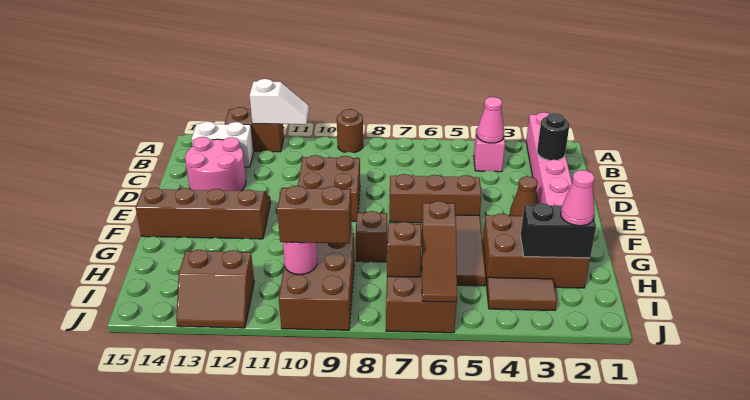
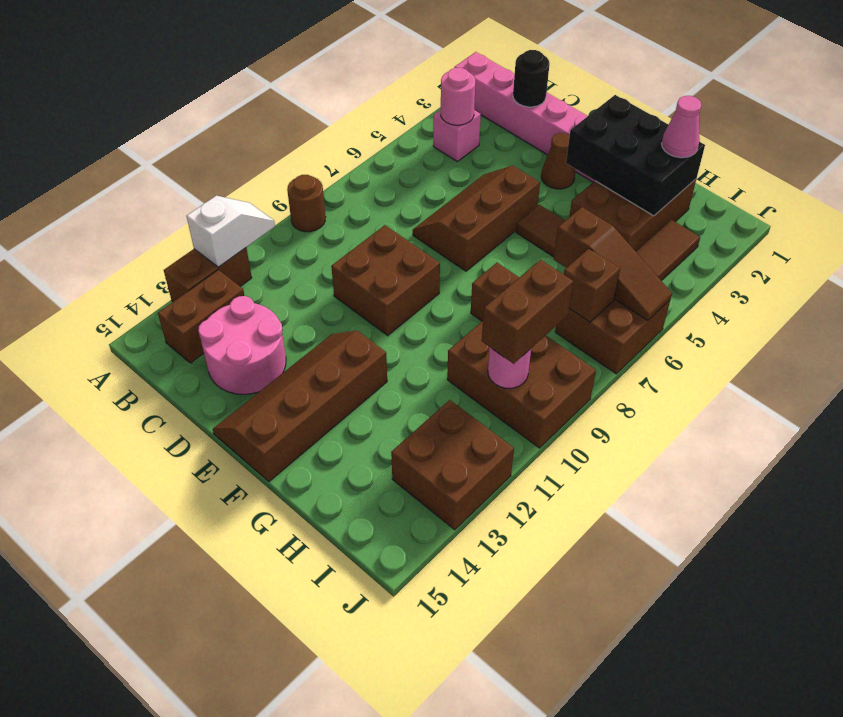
pink cone B4 level 2 -> pink round brick B4 level 2
white brick B13:B14 level 1 -> brown brick B13:B14 level 1
black brick H2:H3 level 2 -> black brick F2:H3 level 2
brown slope I12:J13 level 1 top I -> brown brick I12:J13 level 1

